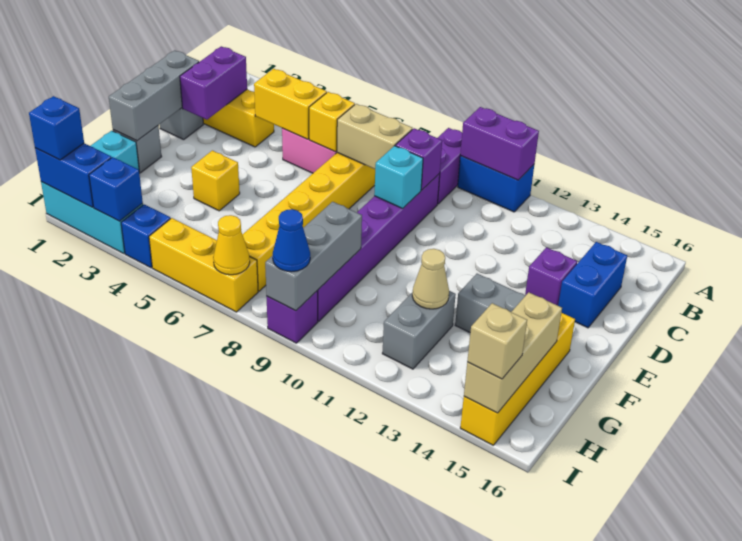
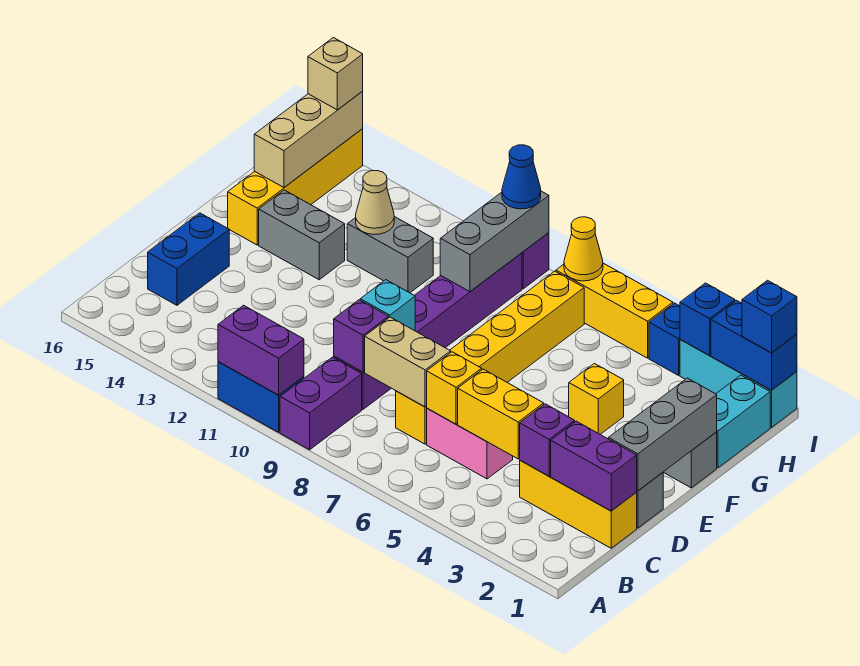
purple brick C2:D2 level 2 -> purple brick C1:C2 level 2
purple brick D14 level 1 -> purple brick C3 level 2
grey brick G12:H12 level 1 -> grey brick G11:G12 level 1

